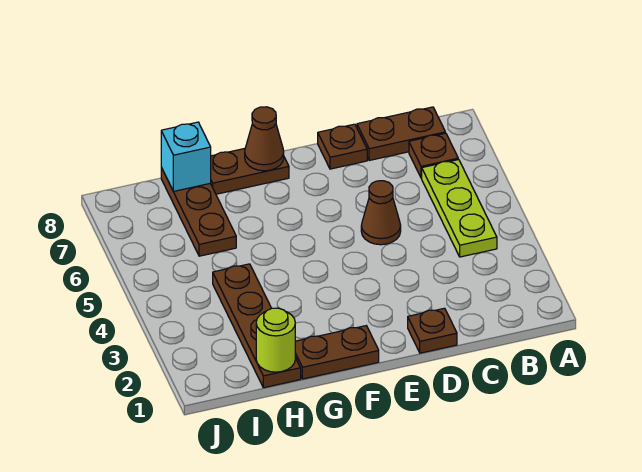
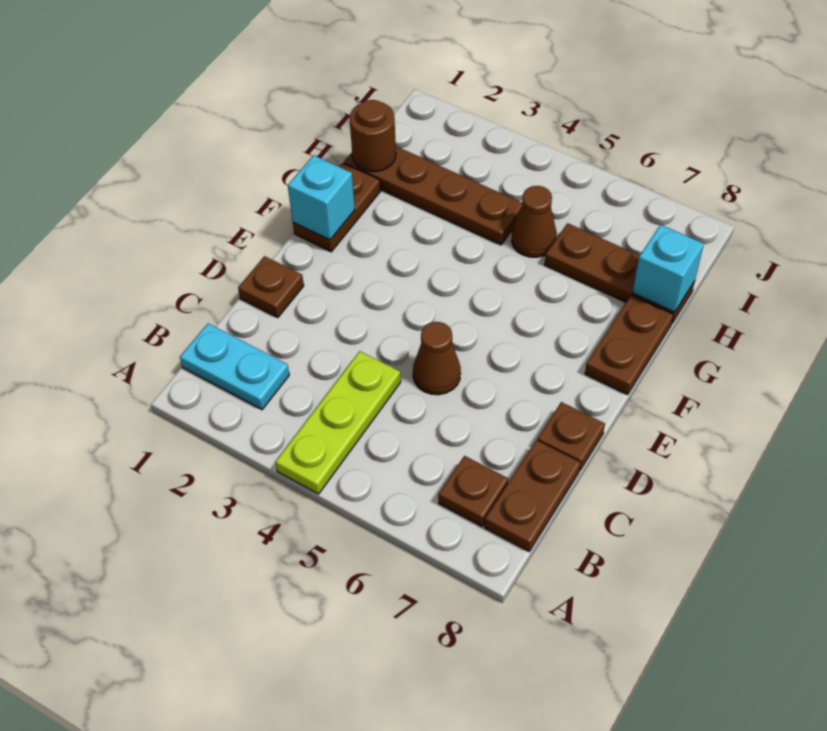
none -> cyan plate B1:B2 level 1
lime plate B4:B6 level 1 -> lime plate A4:C4 level 1
none -> cyan brick F1 level 2
brown cone F8 level 2 -> brown cone H5 level 1
lime round brick H1 level 2 -> brown round brick H1 level 2

